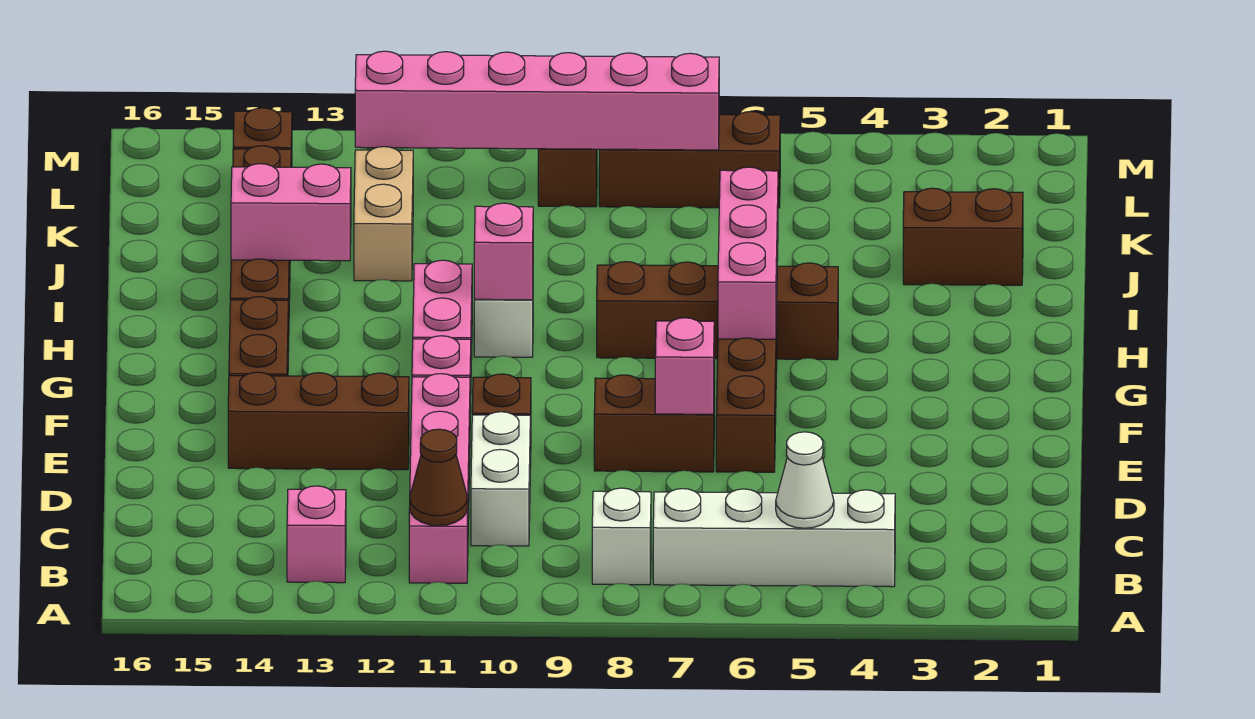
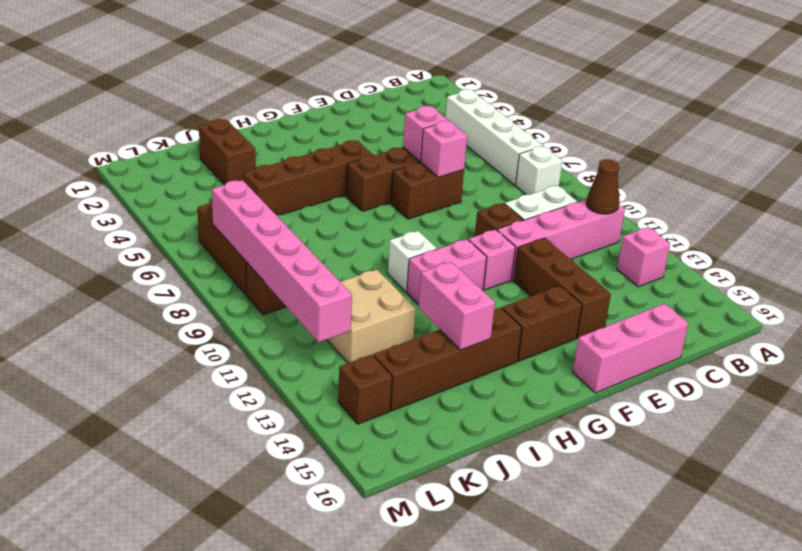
white cone B5 level 2 -> none
brown brick E7:E8 level 1 -> brown brick E7:F7 level 1
pink brick G6:I6 level 2 -> pink brick D16:F16 level 1
brown brick H5:H8 level 1 -> brown brick G5:J5 level 1
pink brick H10 level 2 -> pink brick E6 level 2
tan brick J12:K12 level 1 -> tan brick J11:K12 level 1

